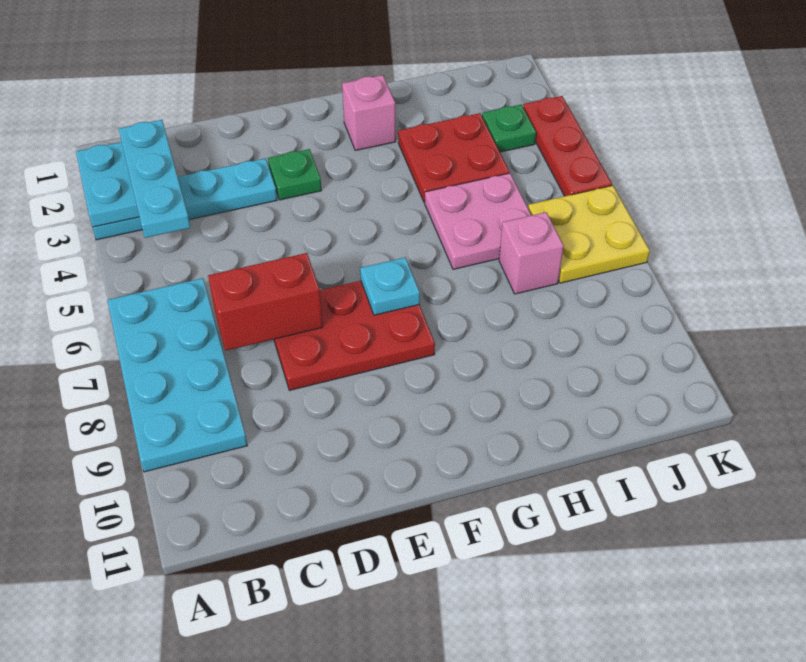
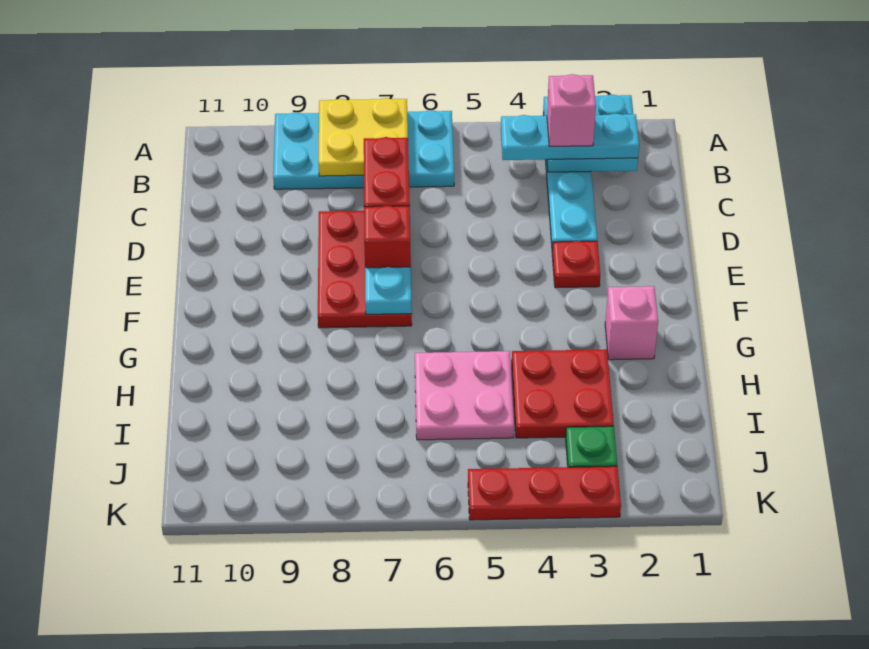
green plate E3 level 1 -> red plate E3 level 1
none -> red brick E7 level 2
pink brick I7 level 1 -> pink brick B3 level 4
yellow plate J6:K7 level 1 -> yellow plate A7:B8 level 2

